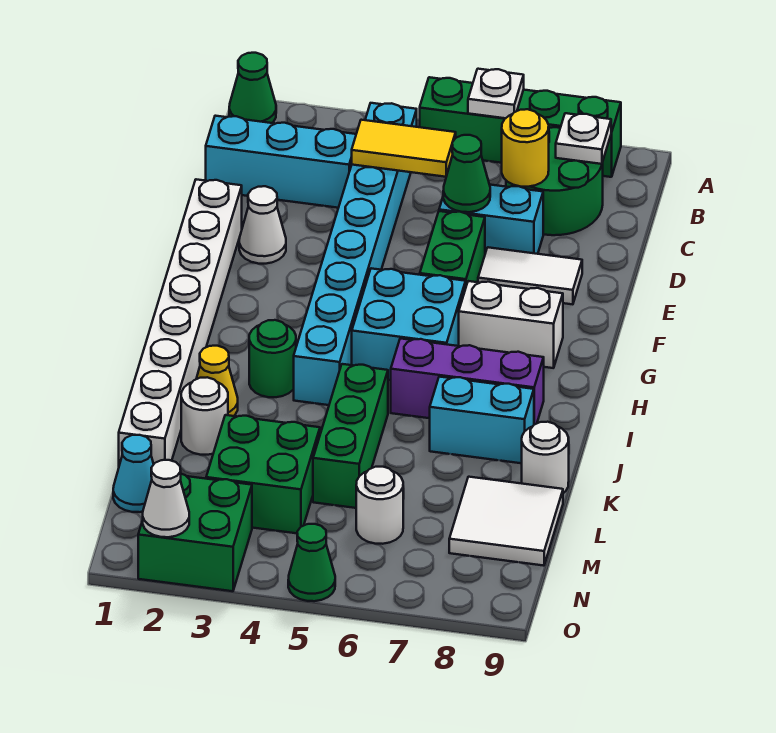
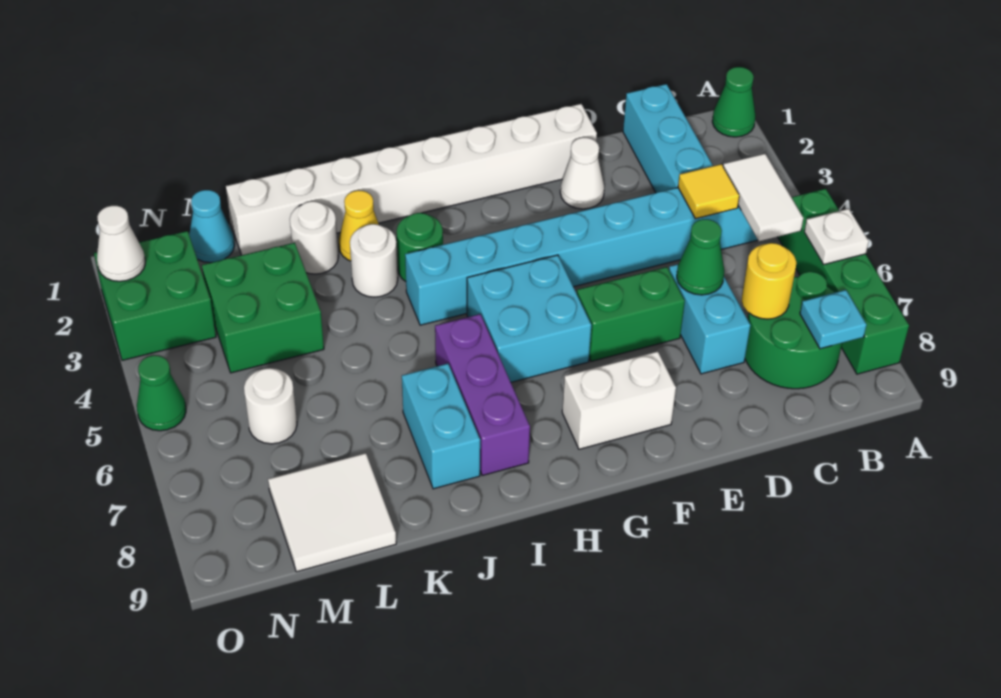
white plate B8 level 2 -> cyan plate B8 level 2
yellow tile C4:C5 level 2 -> yellow tile C4 level 2
white tile E7:E8 level 1 -> white tile B4:B5 level 2
white brick G7:G8 level 1 -> white brick F8:G8 level 1
green brick J5:L5 level 1 -> none
white round brick K9 level 1 -> white round brick J3 level 1

